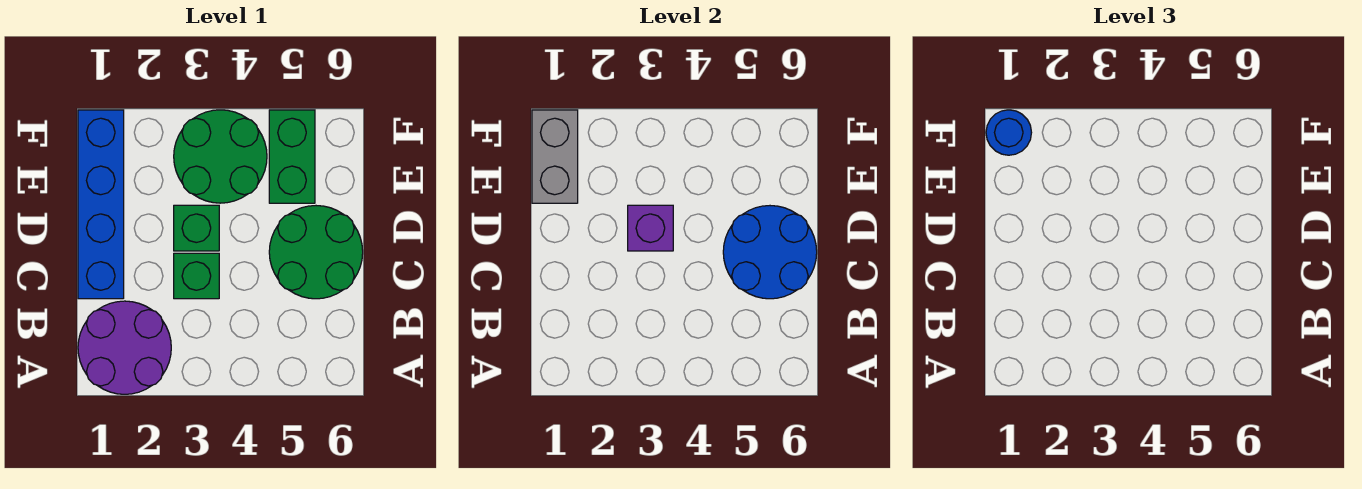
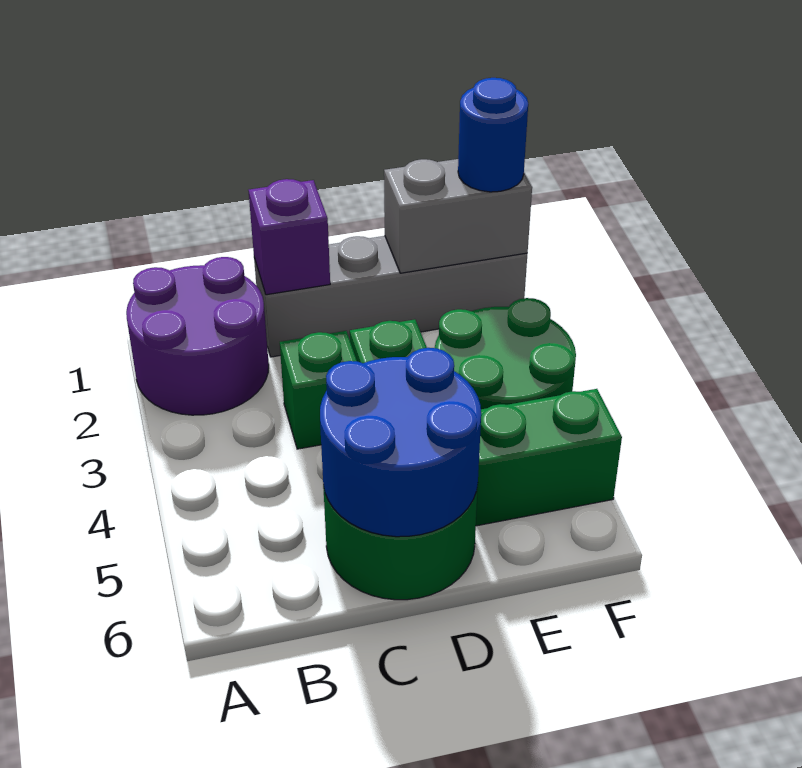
blue brick C1:F1 level 1 -> grey brick C1:F1 level 1
purple brick D3 level 2 -> purple brick C1 level 2

